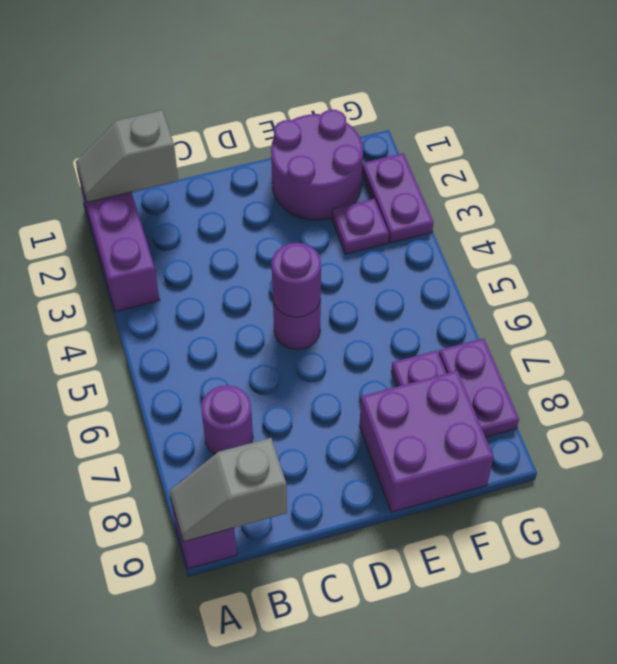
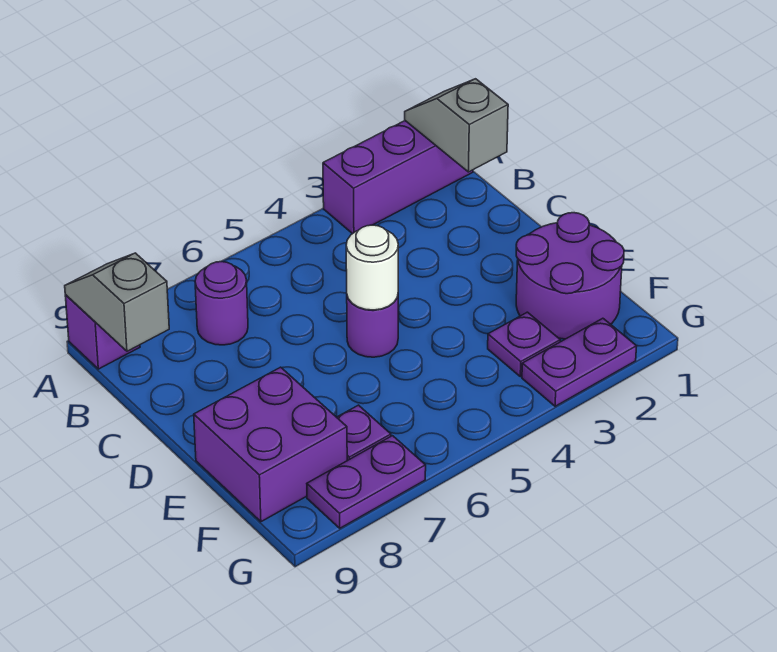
purple round brick D5 level 2 -> white round brick D5 level 2

